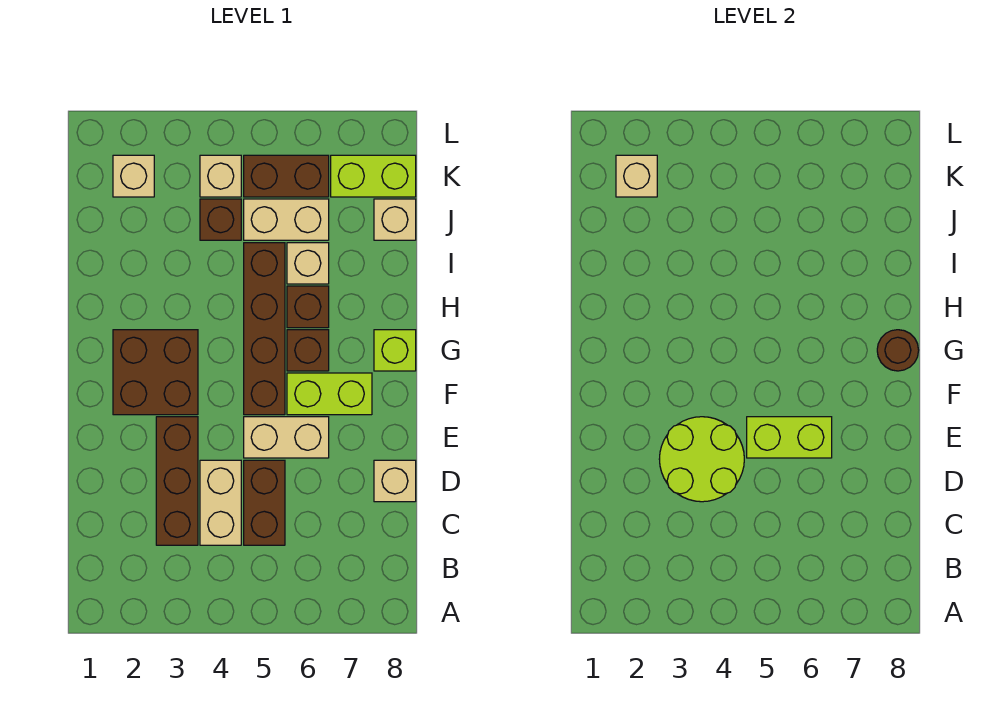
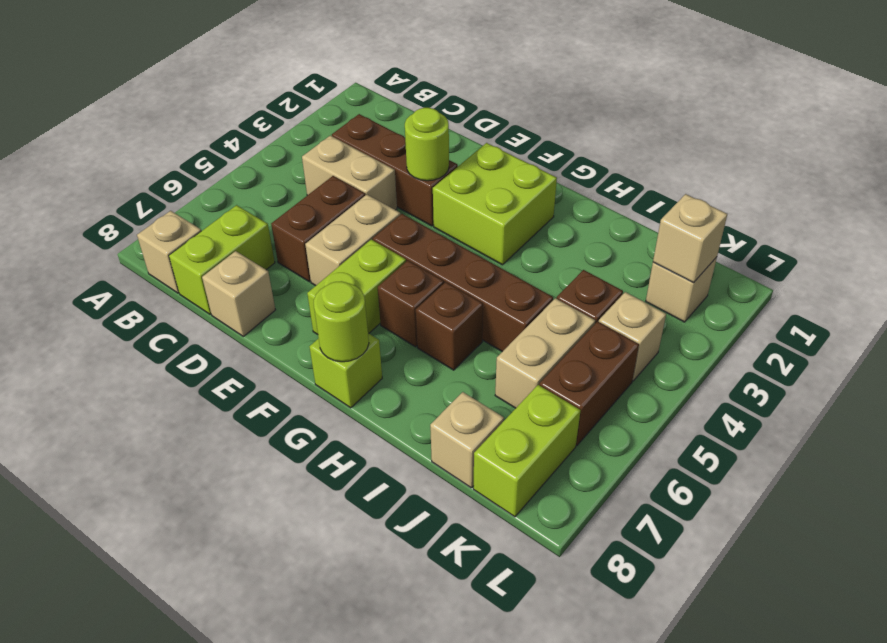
brown brick C5:D5 level 1 -> brown brick D5:D6 level 1
lime round brick D3:E4 level 2 -> lime round brick E3 level 2
lime brick E5:E6 level 2 -> lime brick C7:C8 level 1
brown brick F2:G3 level 1 -> lime brick F2:G3 level 1
brown round brick G8 level 2 -> lime round brick G8 level 2
tan brick I6 level 1 -> tan brick B8 level 1

